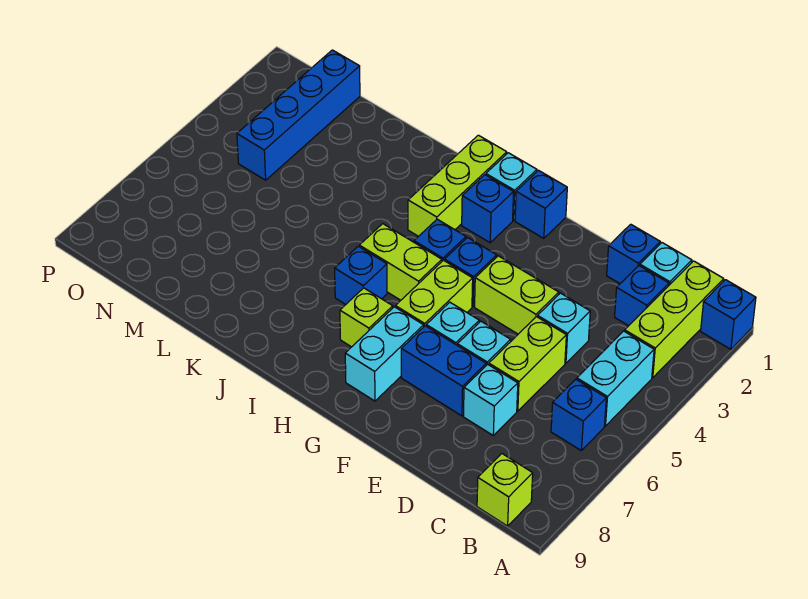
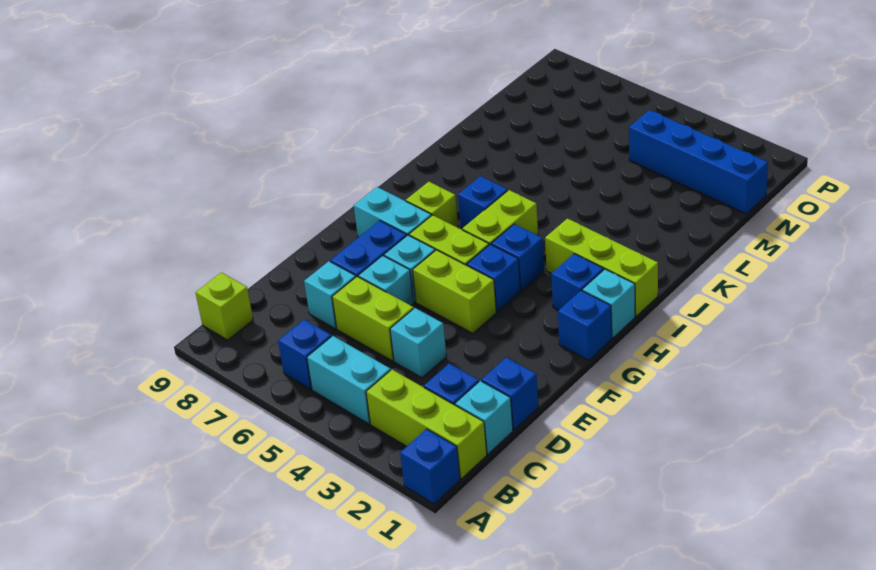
lime brick E4:F4 level 1 -> lime brick F4:F5 level 1

